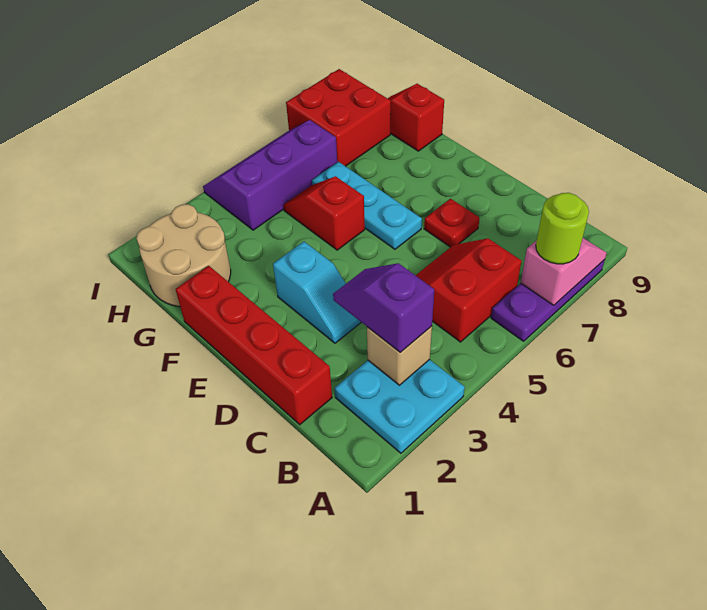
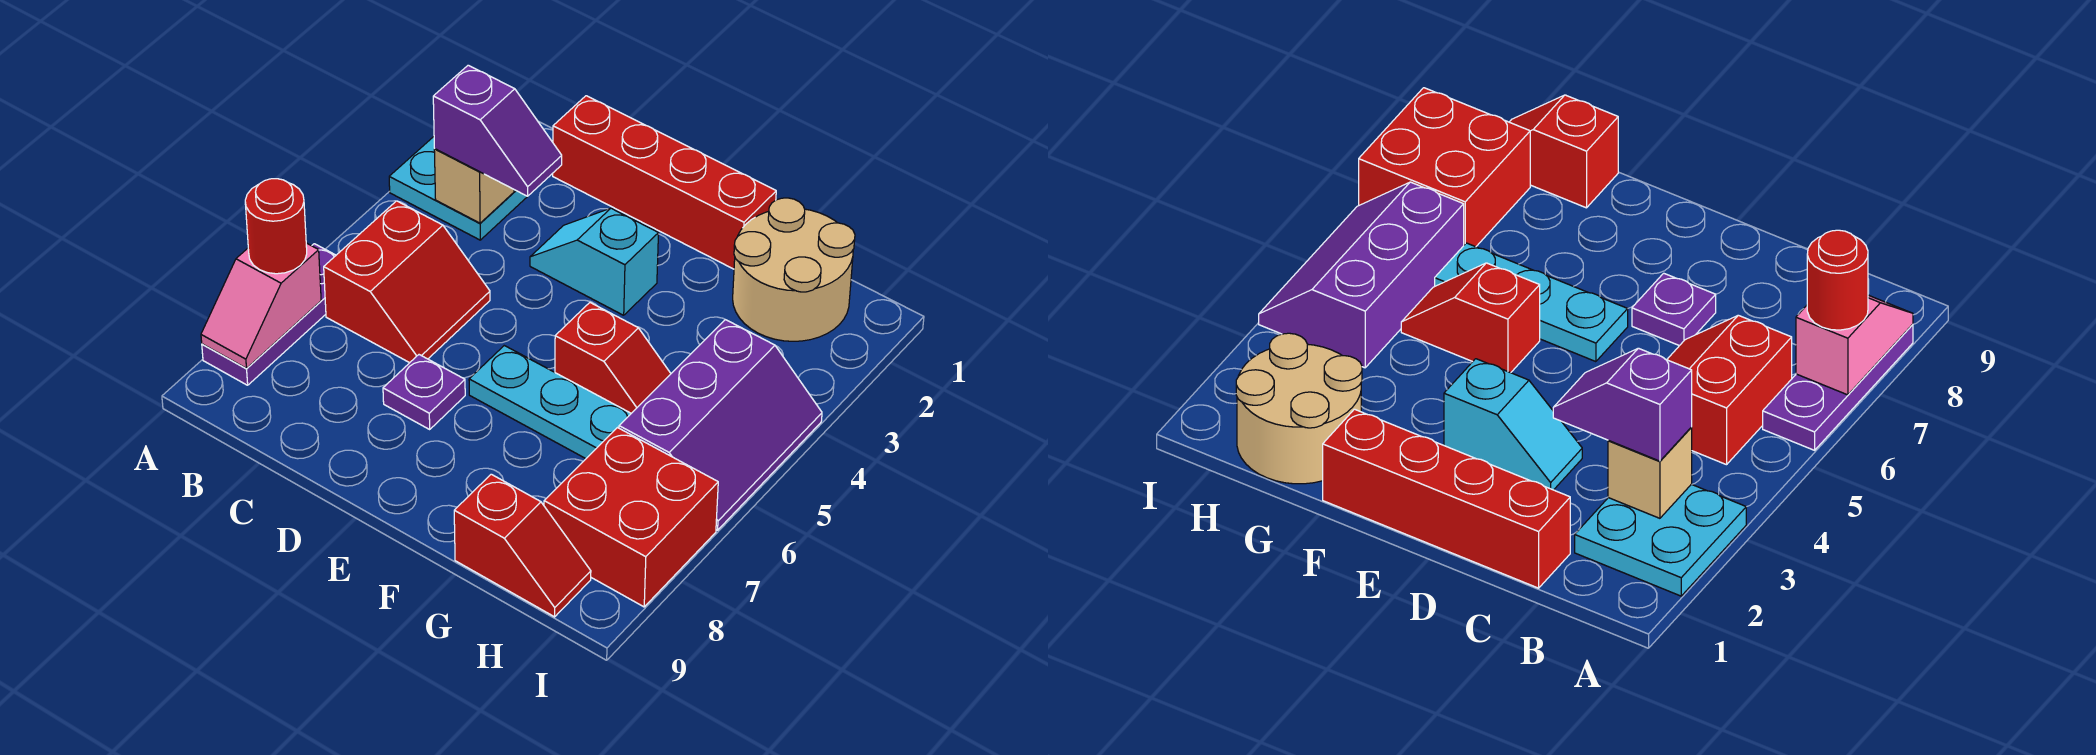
lime round brick A7 level 3 -> red round brick A7 level 3
red plate D7 level 1 -> purple plate D7 level 1

